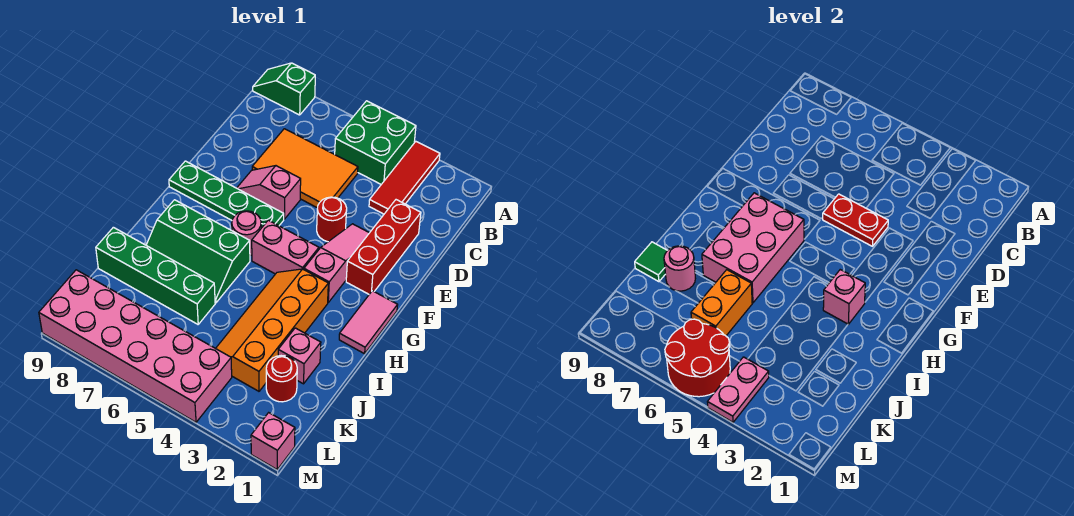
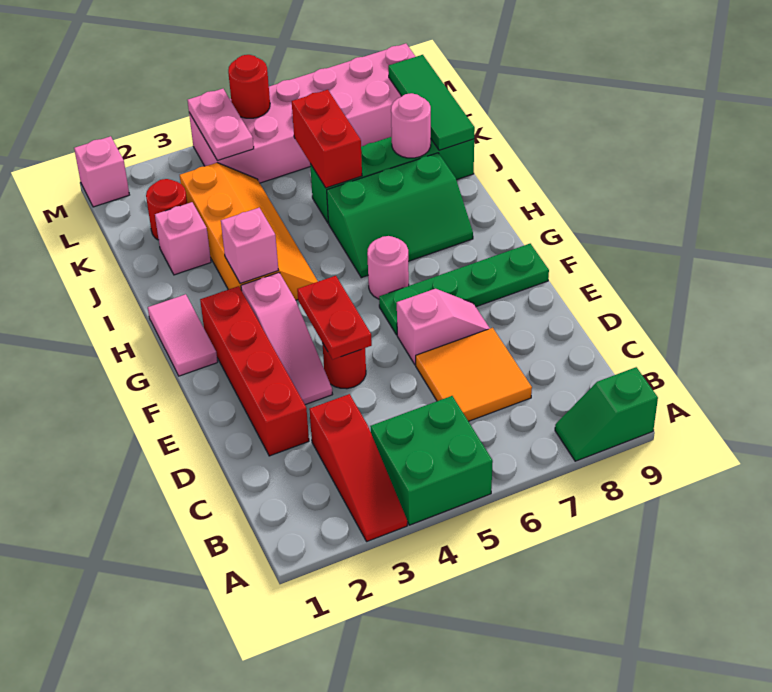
red tile A3:C3 level 1 -> red slope A3:C3 level 1 top C
green slope A8:A9 level 1 top 8 -> green slope A8:A9 level 1 top 9
orange tile C5:D7 level 1 -> orange tile C6:D7 level 1
red brick D2:F2 level 1 -> red brick D2:G2 level 1
red plate E4:E5 level 2 -> red plate E4:F4 level 2
pink brick G4:G5 level 1 -> none
pink brick G6:I7 level 2 -> none
green slope H6:I8 level 1 top H -> green slope H6:I8 level 1 top I
orange brick J6:K6 level 2 -> red brick J6:K6 level 2
green tile J9 level 2 -> green tile J9:L9 level 2
red round brick L5:M6 level 2 -> red round brick M5 level 2

